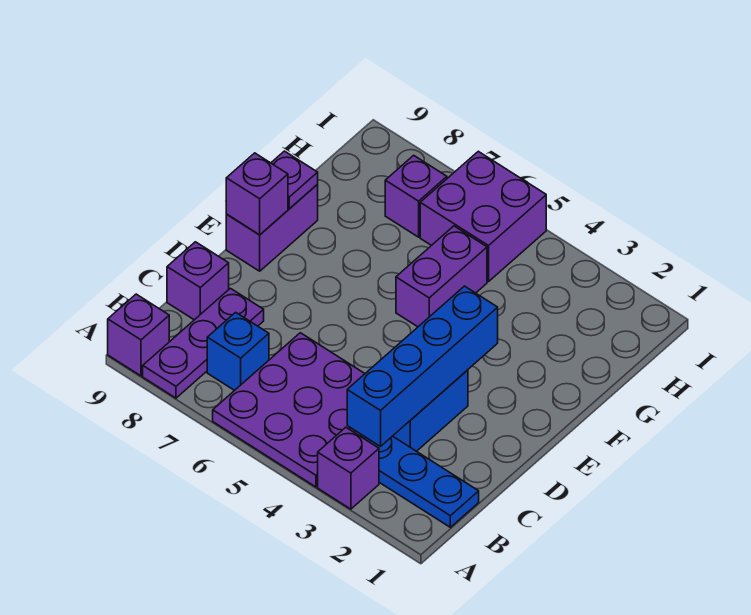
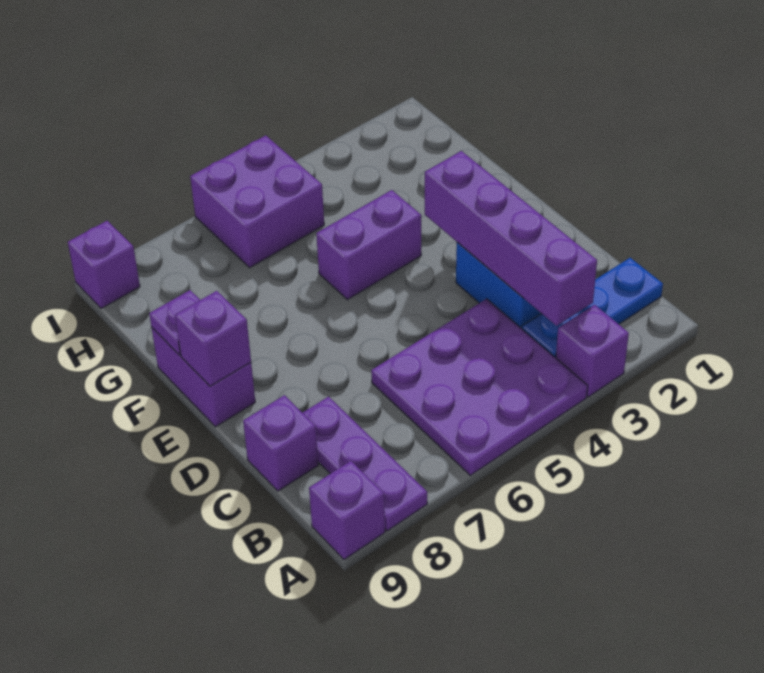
blue brick B3:E3 level 2 -> purple brick B3:E3 level 2
blue brick B7 level 1 -> none
purple brick F5:G5 level 1 -> purple brick F4:F5 level 1
purple brick H7 level 1 -> purple brick I9 level 1

